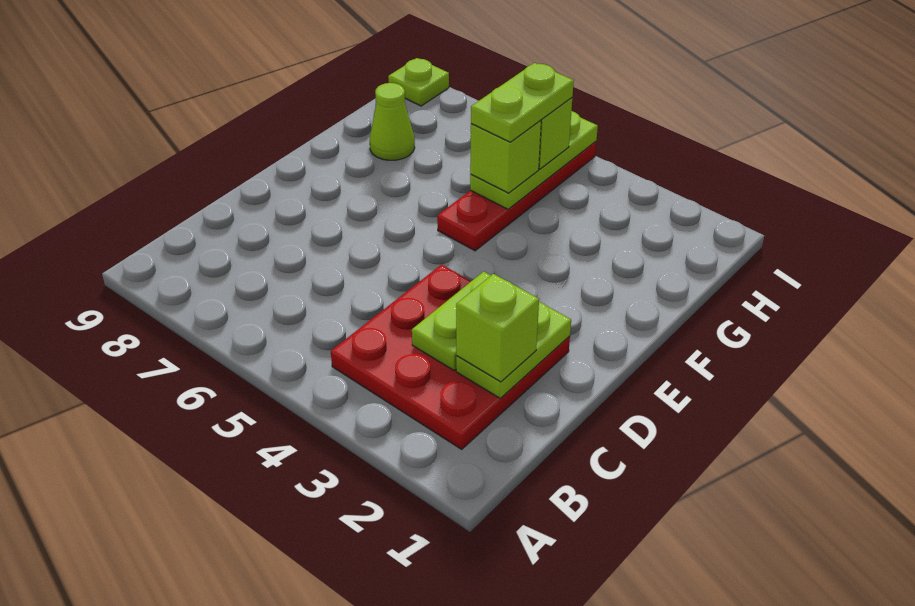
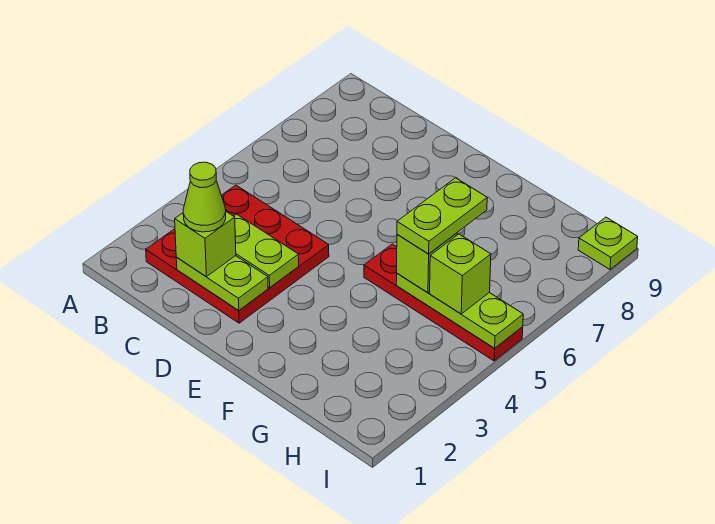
lime plate G5:H5 level 4 -> lime plate G5:G6 level 4
lime cone G8 level 1 -> lime cone C2 level 4

